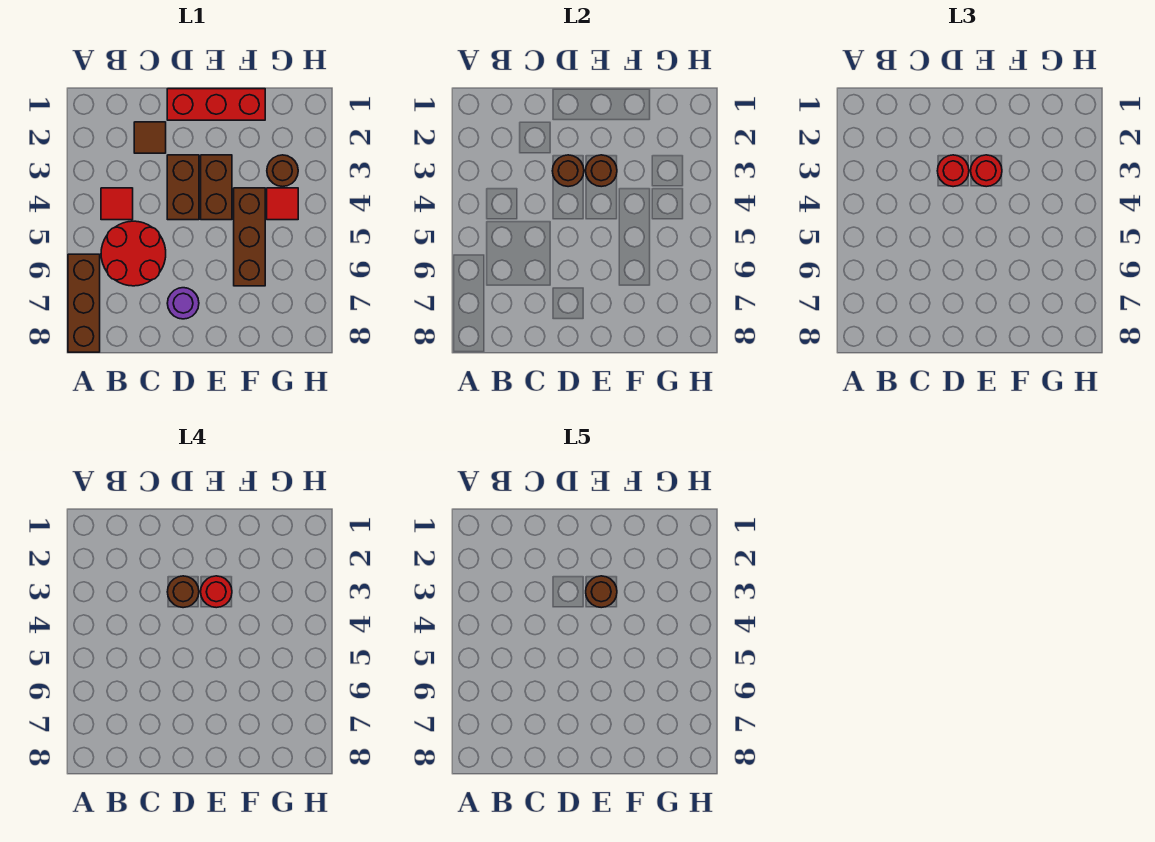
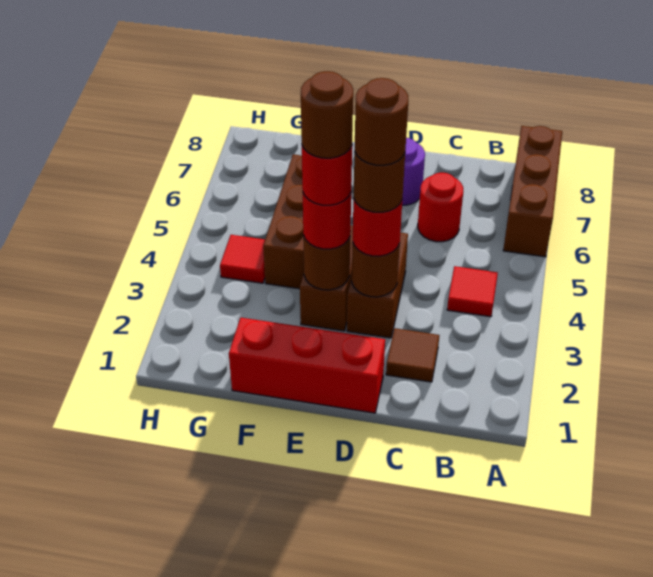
red round brick B5:C6 level 1 -> red round brick C6 level 1
brown round brick G3 level 1 -> brown round brick D3 level 5

